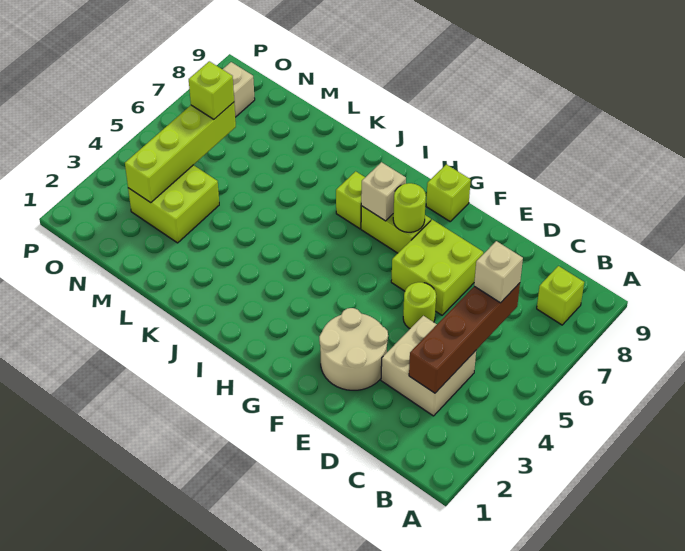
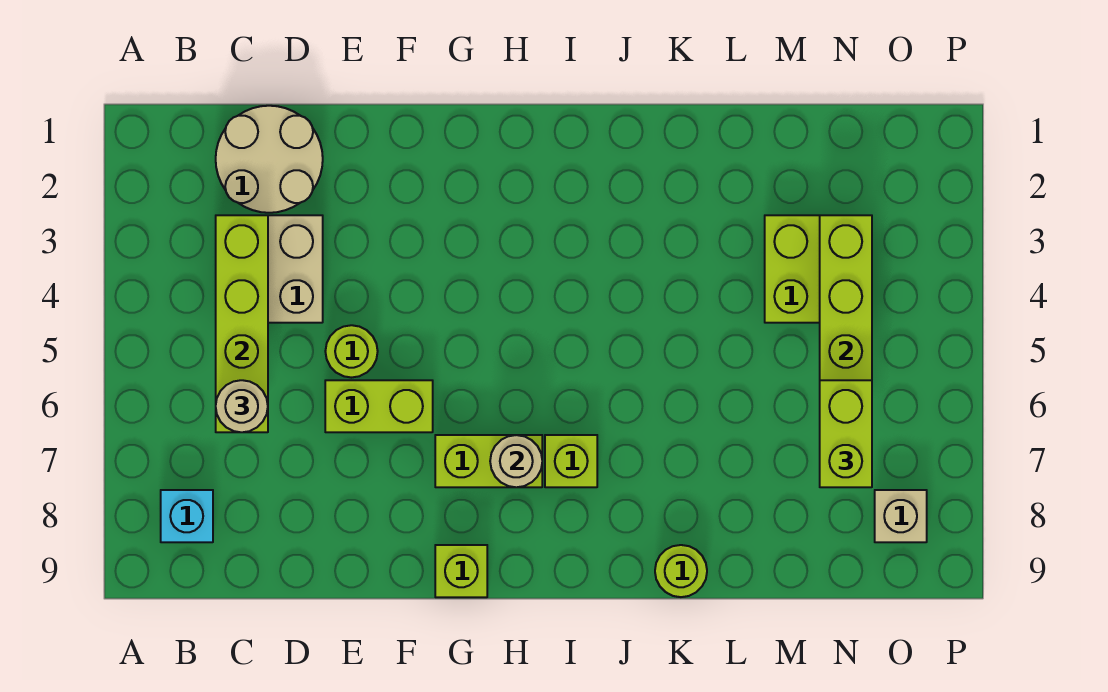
lime brick B8 level 1 -> cyan brick B8 level 1
brown brick C3:C6 level 2 -> lime brick C3:C6 level 2
tan brick C6 level 3 -> tan round brick C6 level 3
tan round brick E2:F3 level 1 -> tan round brick C1:D2 level 1
lime brick E6:F7 level 1 -> lime brick E6:F6 level 1
lime round brick G7 level 2 -> lime round brick K9 level 1
tan brick H7 level 2 -> tan round brick H7 level 2
lime brick N6 level 3 -> lime brick N6:N7 level 3

